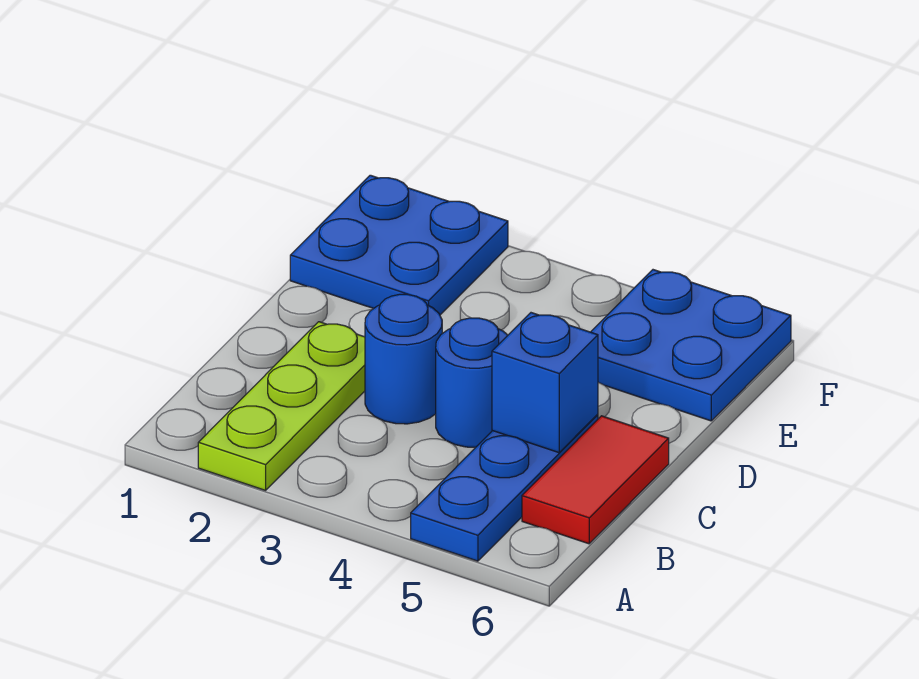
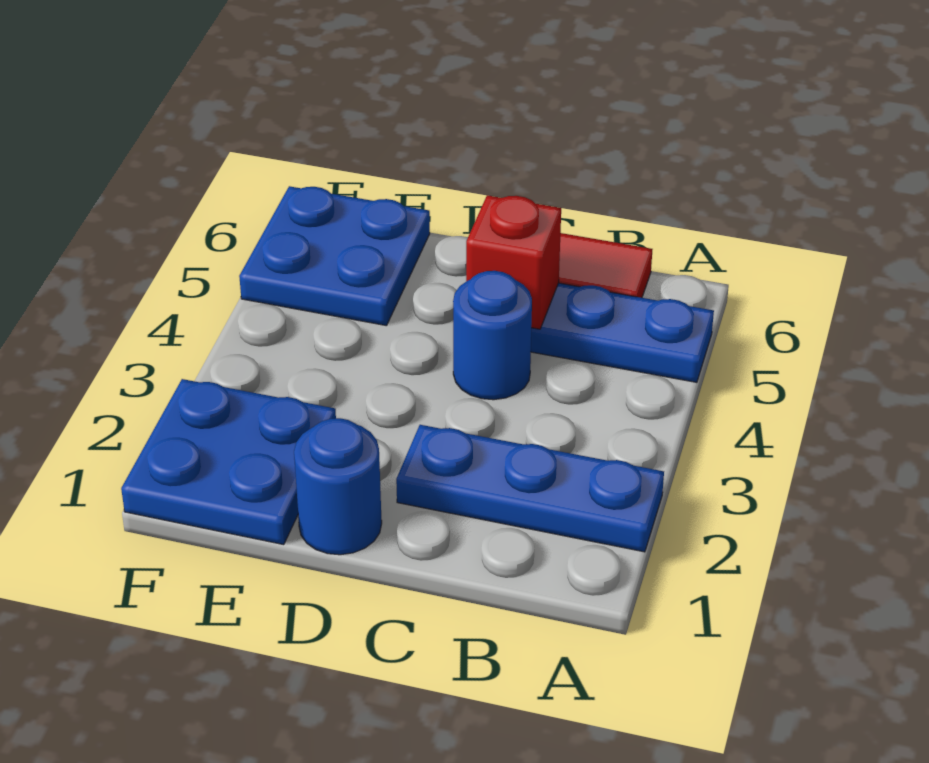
lime plate A2:C2 level 1 -> blue plate A2:C2 level 1
blue round brick C3 level 1 -> blue round brick D1 level 1
blue brick C5 level 2 -> red brick C5 level 2

